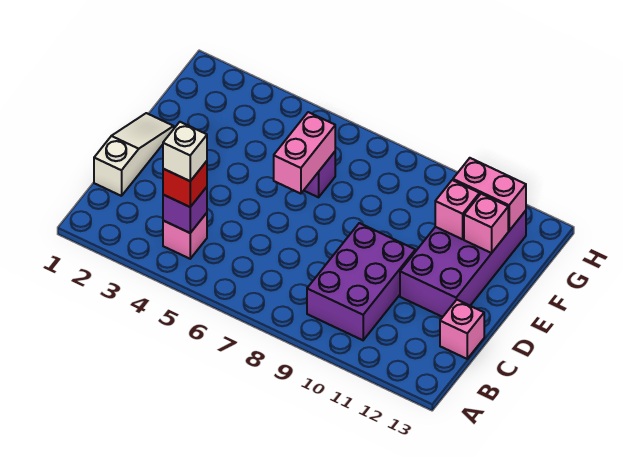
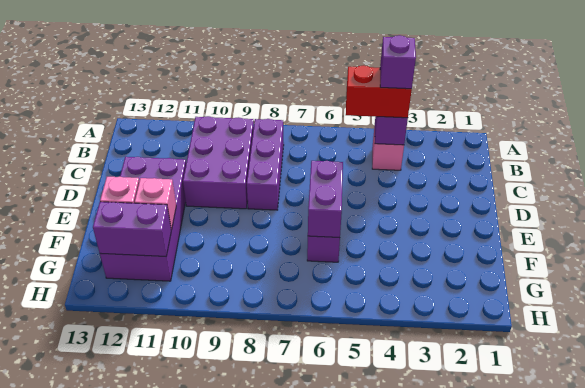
red brick B4 level 3 -> red brick B4:B5 level 3
white brick B4 level 4 -> purple brick B4 level 4
none -> purple brick B8:D8 level 1
white slope C1:E1 level 1 top C -> none
pink brick C13 level 1 -> none
pink brick E6:F6 level 2 -> purple brick E6:F6 level 2
pink brick G11:G12 level 2 -> purple brick G11:G12 level 2

